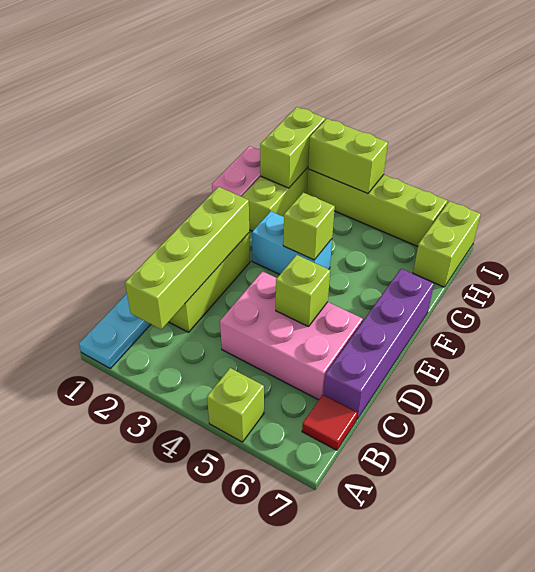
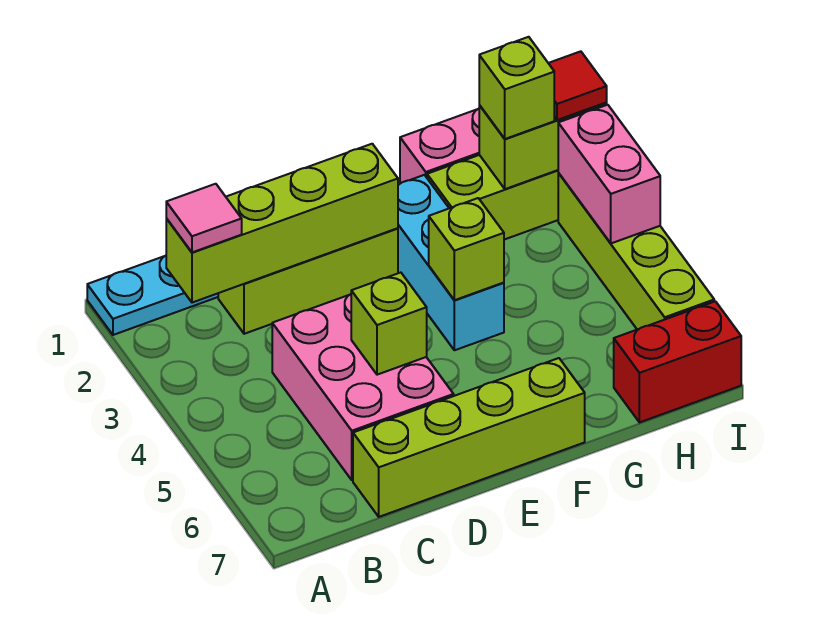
lime brick A5 level 1 -> lime brick H2 level 3
none -> pink tile B2 level 3
red tile B7 level 1 -> red tile I2 level 3
purple brick C7:F7 level 1 -> lime brick C7:F7 level 1
cyan brick F3:F4 level 1 -> cyan brick F2:F4 level 1
lime brick H7:I7 level 1 -> red brick H7:I7 level 1
lime brick I3:I4 level 2 -> pink brick I3:I4 level 2

